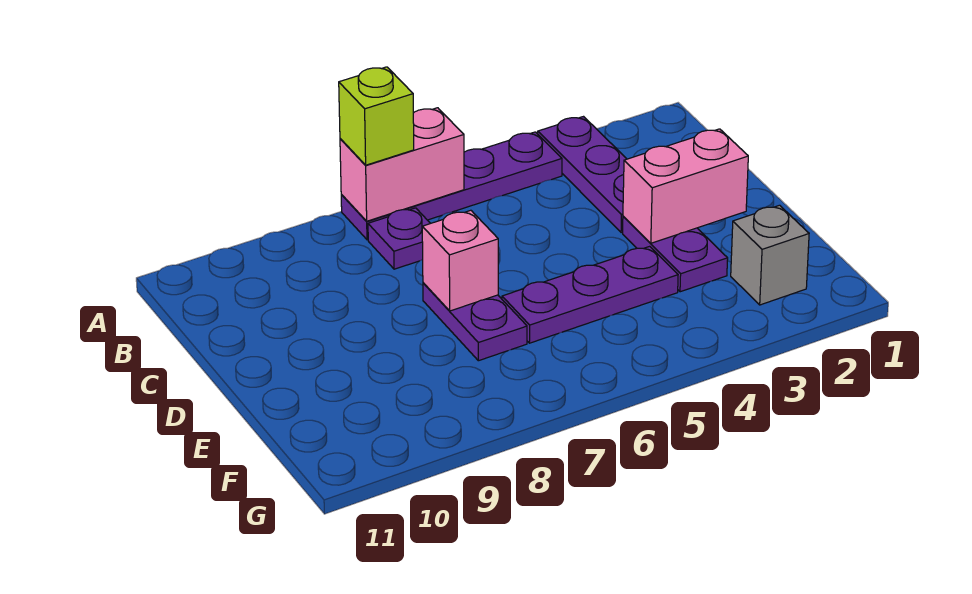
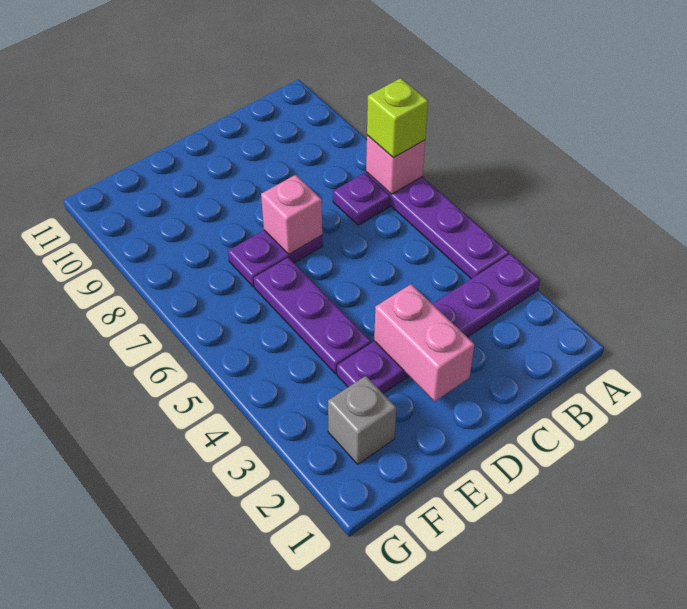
pink brick A6:A7 level 2 -> pink brick A7 level 2

